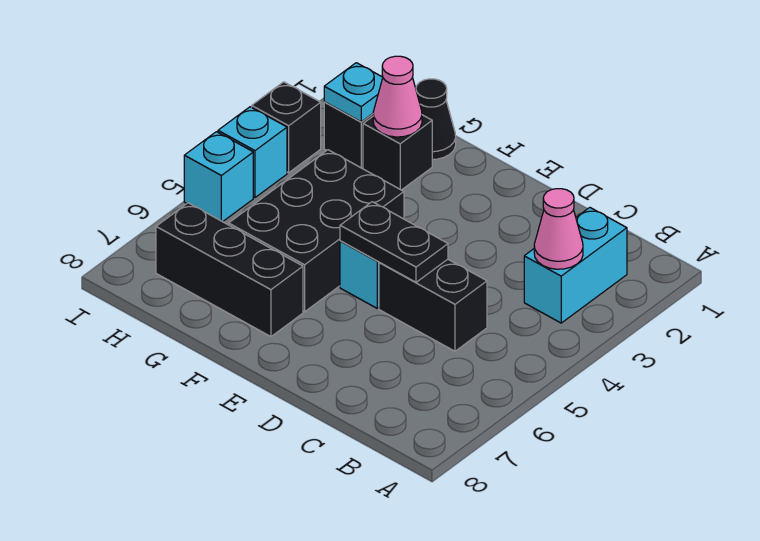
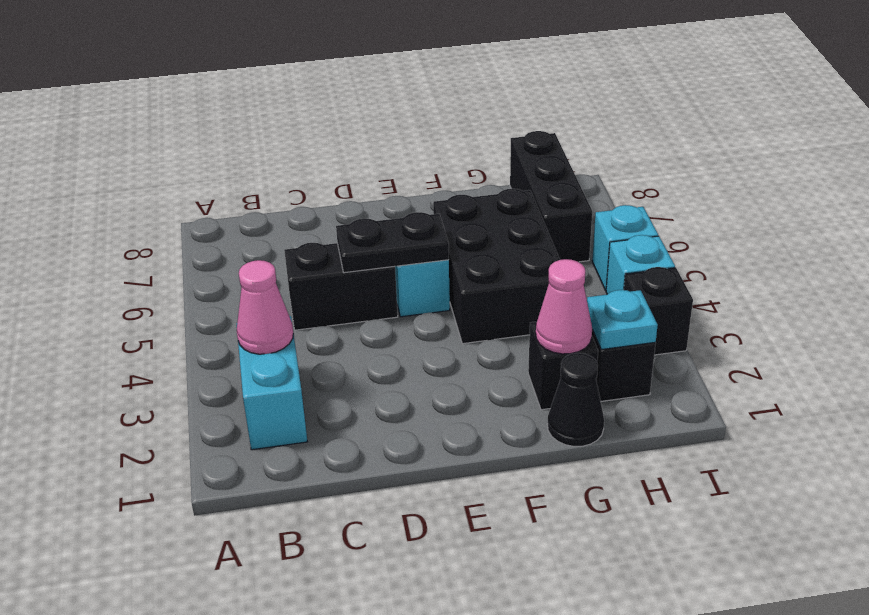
black brick F7:H7 level 1 -> black brick H6:H8 level 1

